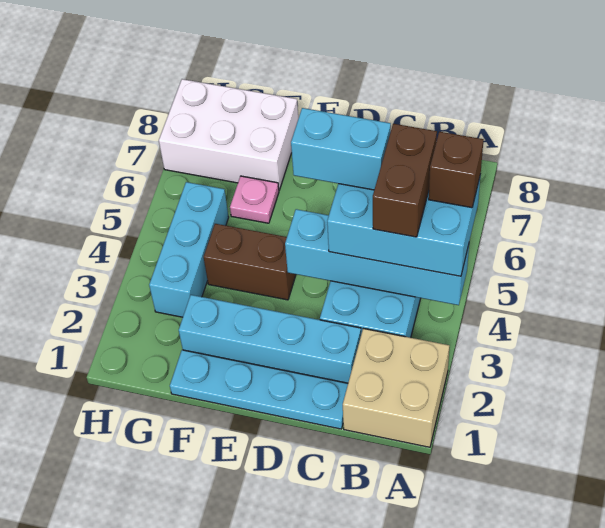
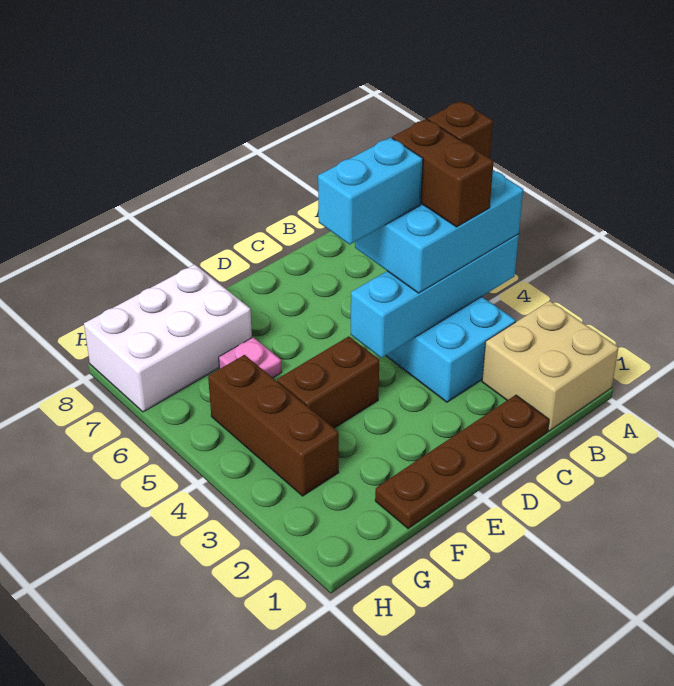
cyan plate C1:F1 level 1 -> brown plate C1:F1 level 1
cyan brick C2:F2 level 1 -> none
cyan brick G3:G5 level 1 -> brown brick G3:G5 level 1

